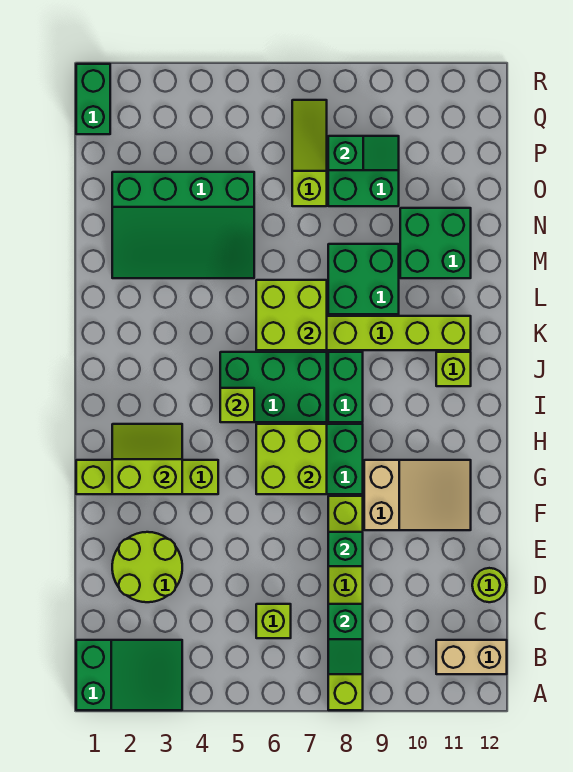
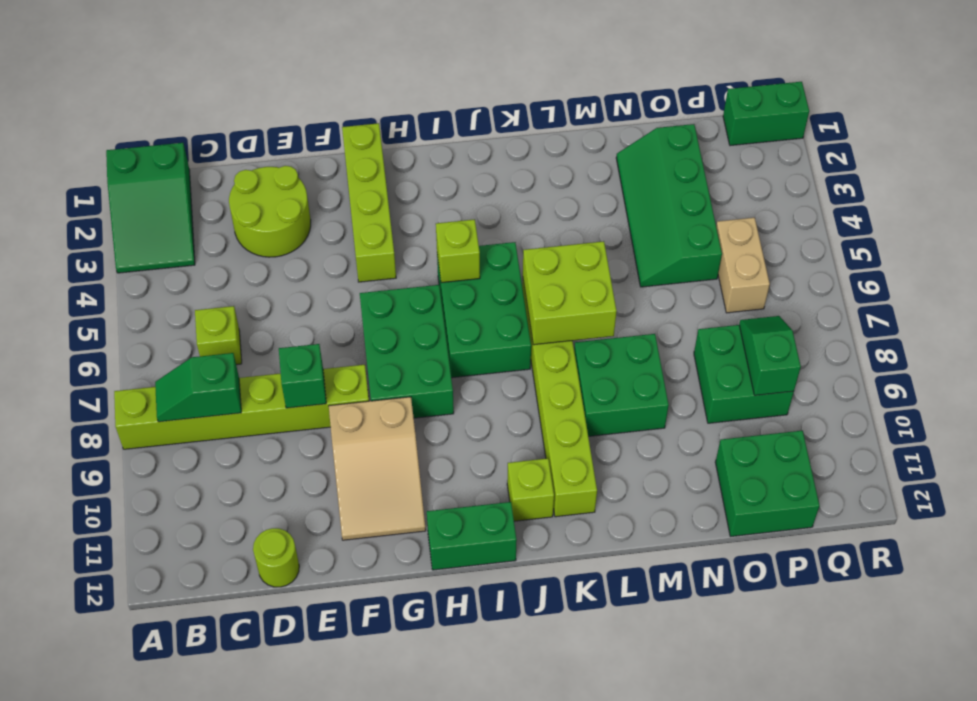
tan brick B11:B12 level 1 -> tan brick P5:P6 level 1
lime slope G2:H3 level 2 top G -> none
lime brick G6:H7 level 2 -> none
green brick I8:J8 level 1 -> green brick H12:I12 level 1
green slope M2:O5 level 1 top O -> green slope N2:O5 level 1 top O
green brick M10:N11 level 1 -> green brick O11:P12 level 1
lime slope O7:Q7 level 1 top O -> none
green slope P8:P9 level 2 top 8 -> green slope P8:P9 level 2 top 9

